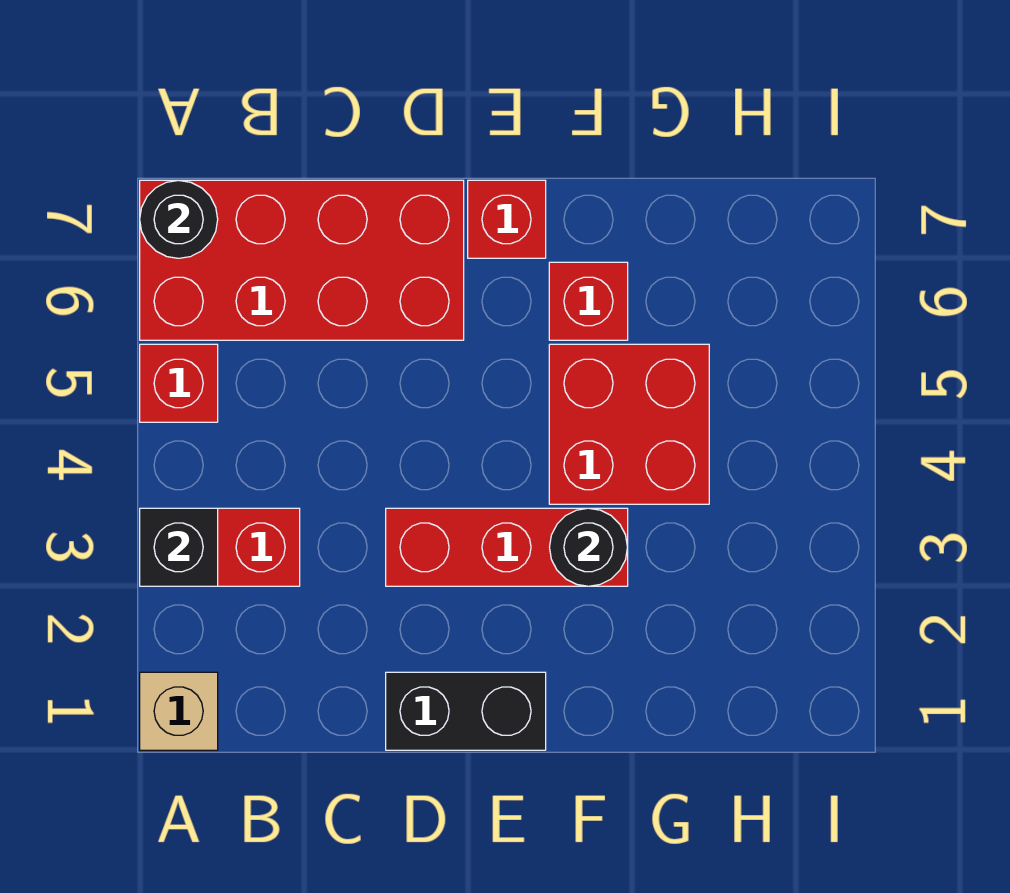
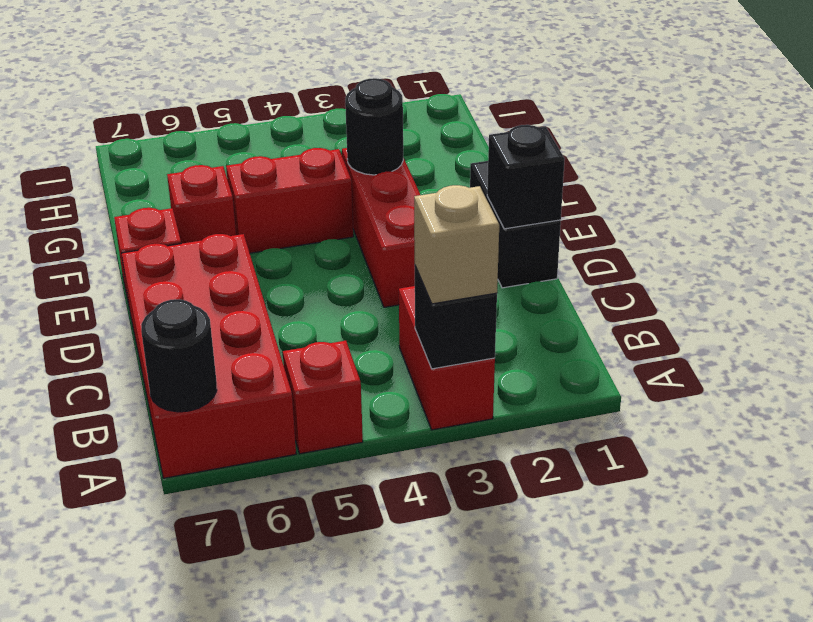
tan brick A1 level 1 -> tan brick A3 level 3
none -> black brick D1 level 2
red brick F4:G5 level 1 -> red brick F4:F5 level 1

